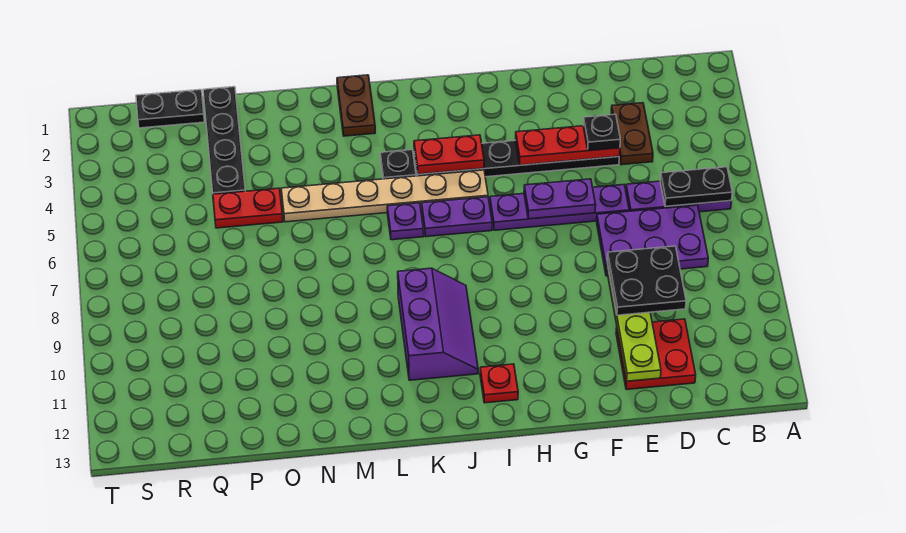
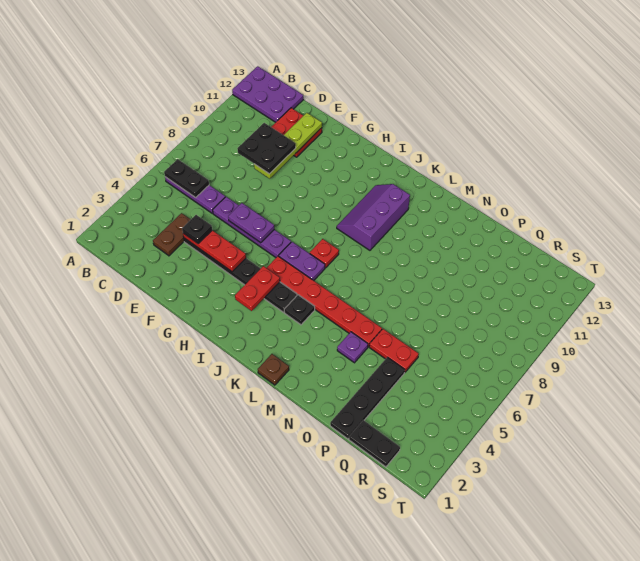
purple plate C7:E8 level 1 -> purple plate A12:C13 level 1
red plate I4:J4 level 2 -> red plate I3:I4 level 2
tan plate I5:N5 level 1 -> red plate I5:N5 level 1
red plate I12 level 1 -> red plate J7 level 1
purple plate K6 level 1 -> purple plate N4 level 1
brown plate L1:L2 level 1 -> brown plate L1 level 1

